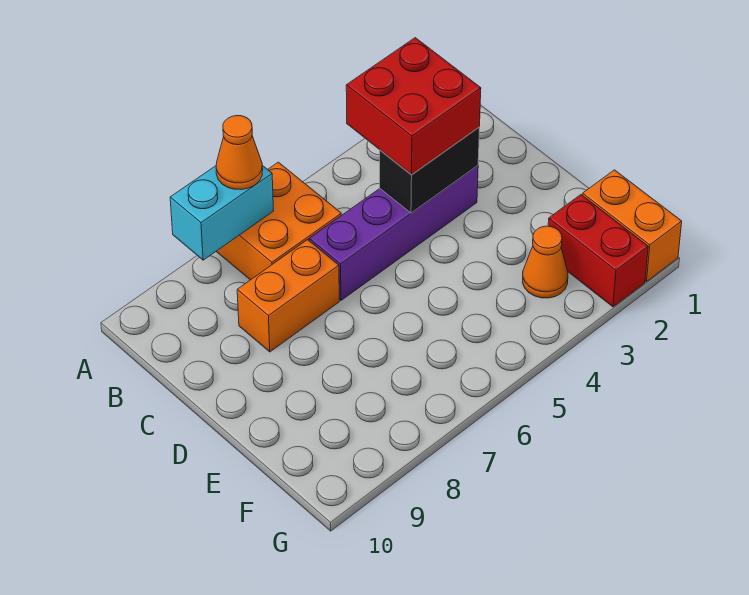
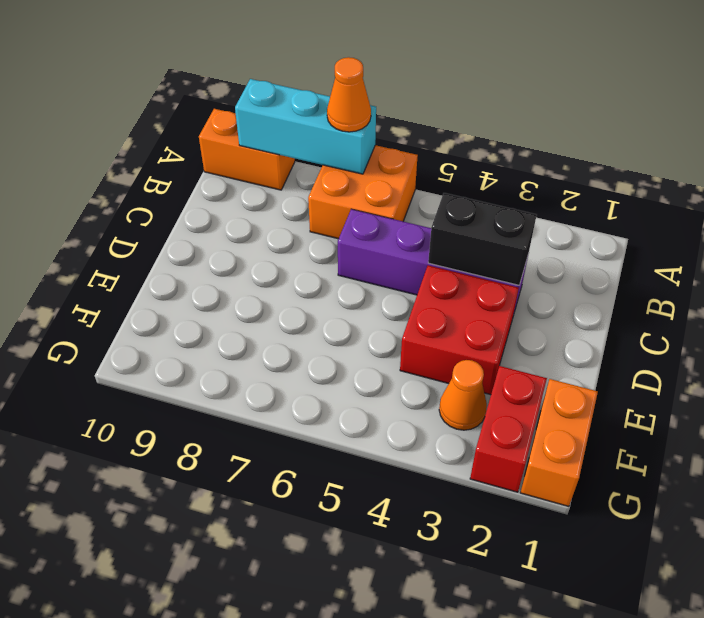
cyan brick A7:A8 level 2 -> cyan brick A7:A9 level 2
red brick B3:C4 level 3 -> red brick D3:E4 level 1
orange brick C7:C8 level 1 -> orange brick A9:A10 level 1

